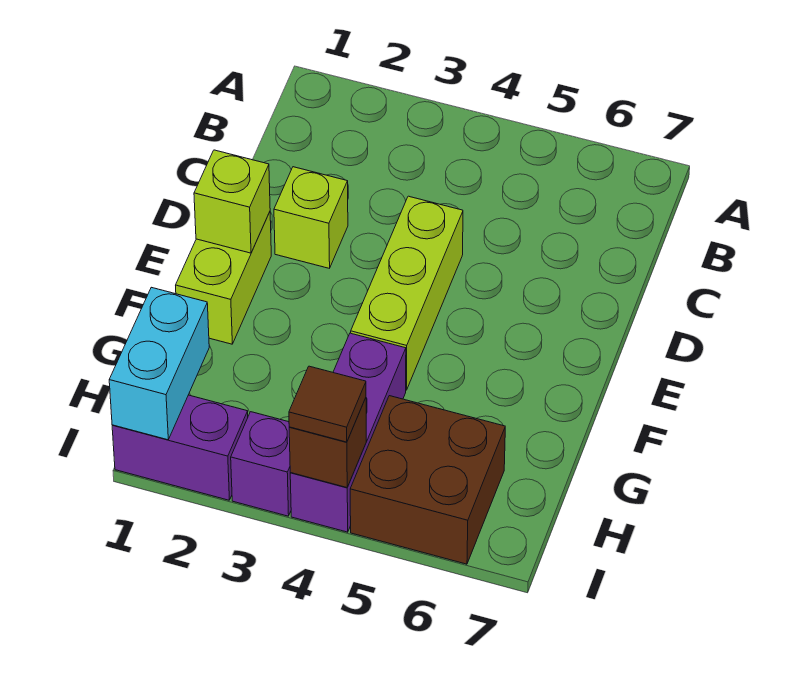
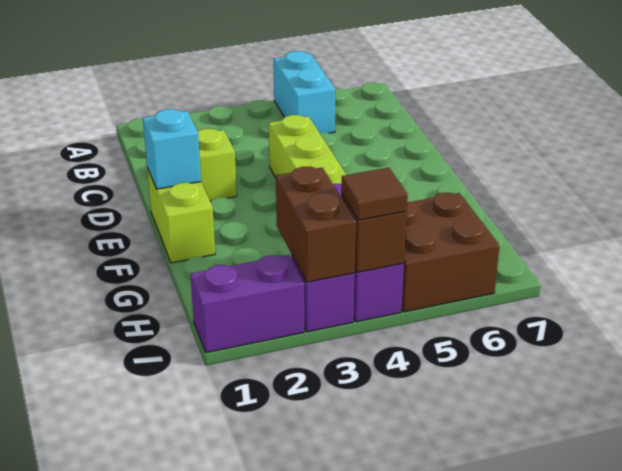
lime brick E1 level 2 -> cyan brick E1 level 2
cyan brick H1:I1 level 2 -> cyan brick A5:B5 level 1
none -> brown brick H3:I3 level 2

